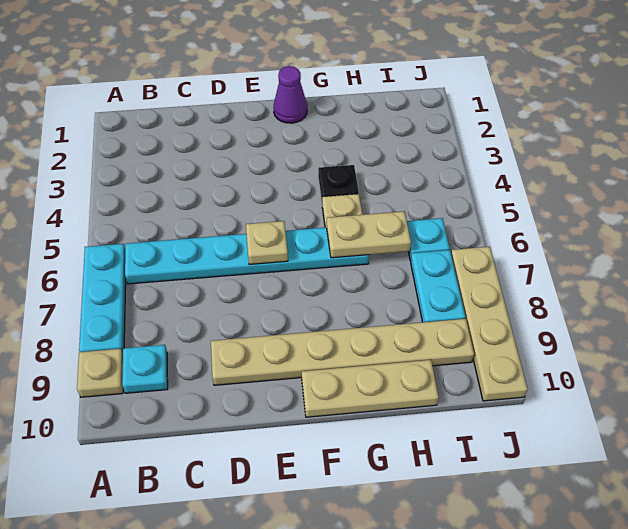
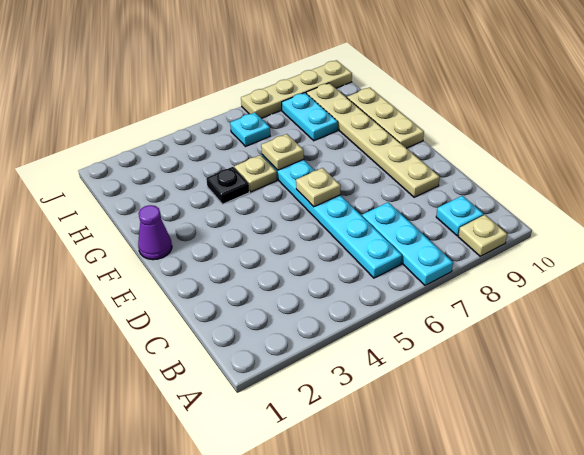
cyan plate A6:A8 level 1 -> cyan plate A7:C7 level 1
tan plate G6:H6 level 2 -> tan plate G6 level 2
cyan plate I7:I8 level 1 -> cyan plate H8:I8 level 1

